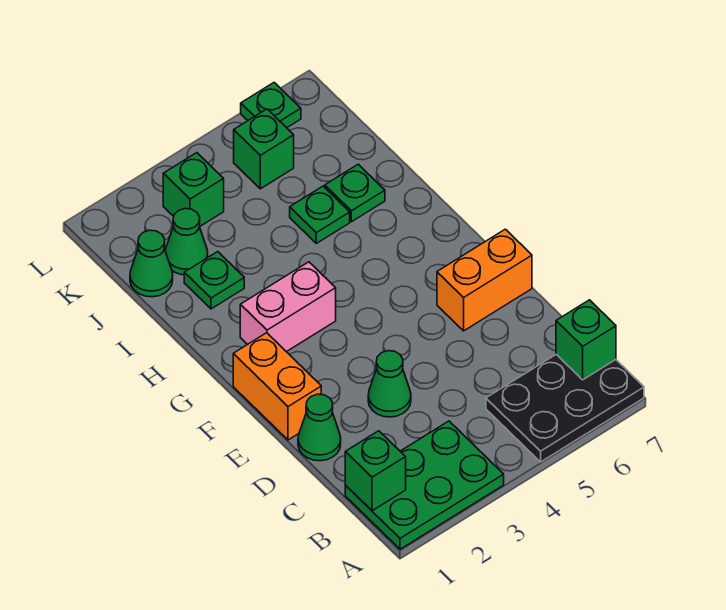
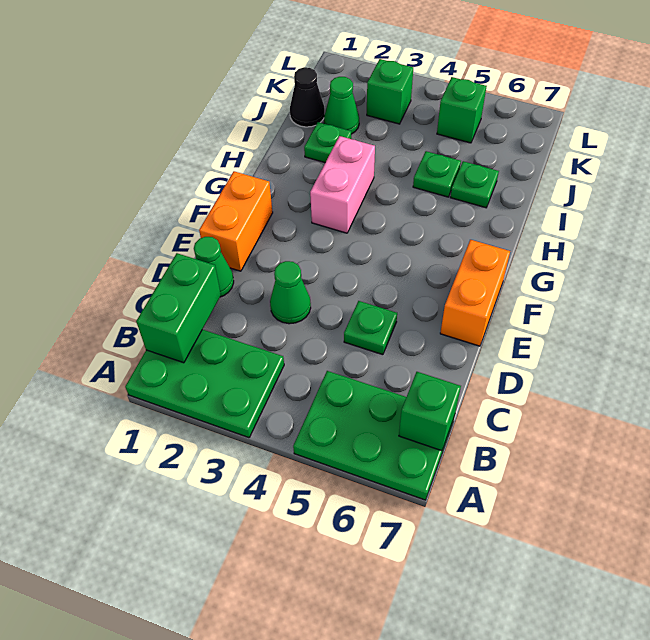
black plate A5:B7 level 1 -> green plate A5:B7 level 1
green brick B1 level 2 -> green brick B1:C1 level 2
orange brick E6:E7 level 1 -> orange brick E7:F7 level 1
pink brick G2:G3 level 1 -> pink brick G3:H3 level 1
green cone J1 level 1 -> black cone J1 level 1
green plate L6 level 1 -> green plate D5 level 1

